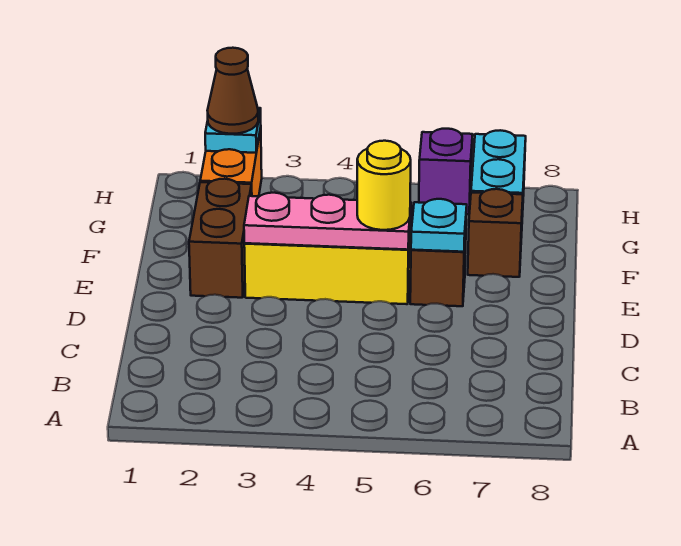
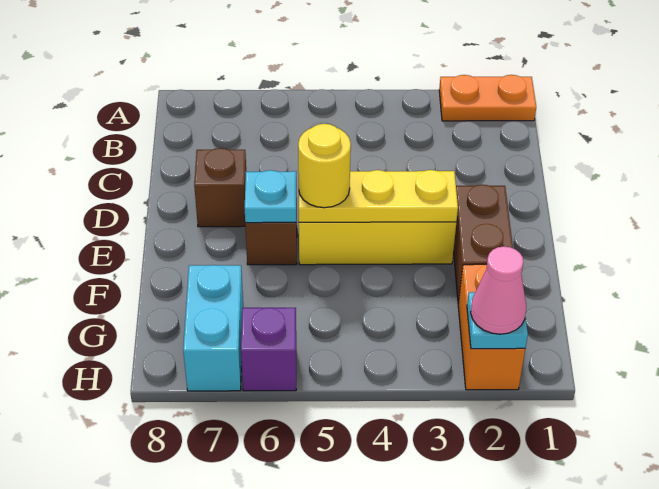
none -> orange plate A1:A2 level 1
pink plate E3:E5 level 2 -> yellow plate E3:E5 level 2
brown brick F7 level 1 -> brown brick D7 level 1
brown cone H2 level 3 -> pink cone H2 level 3

